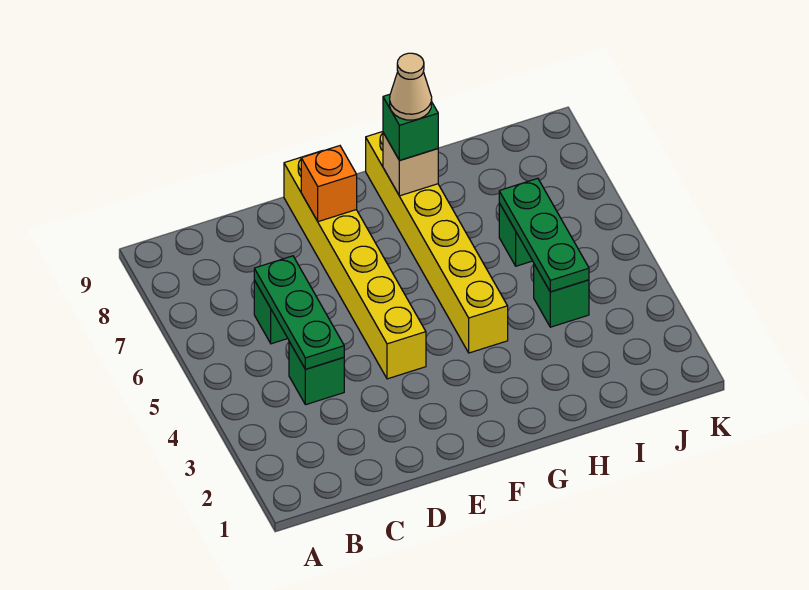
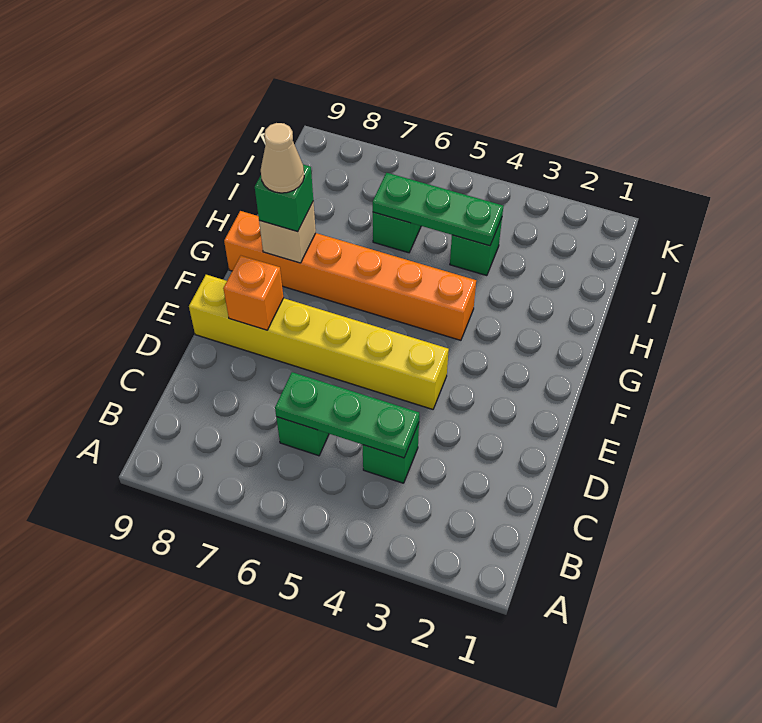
yellow brick G4:G9 level 1 -> orange brick G4:G9 level 1

